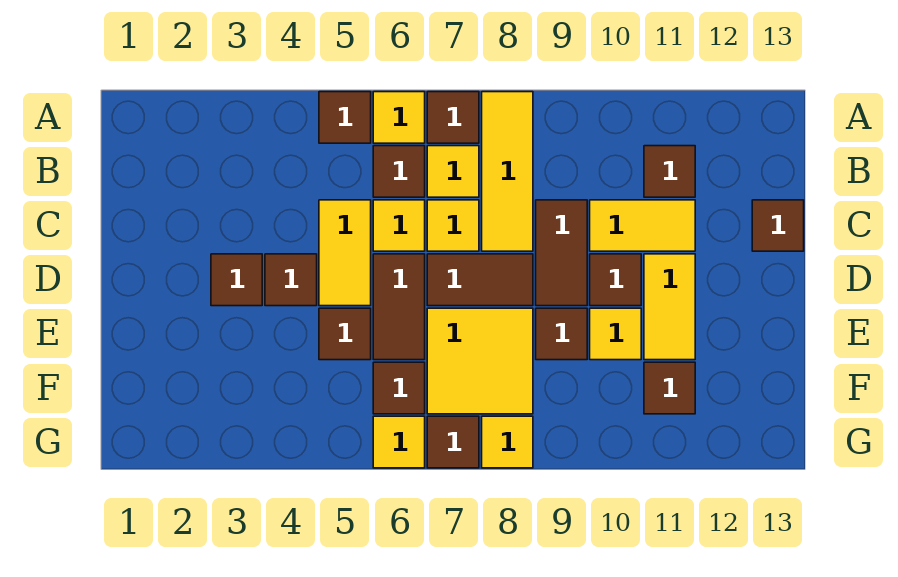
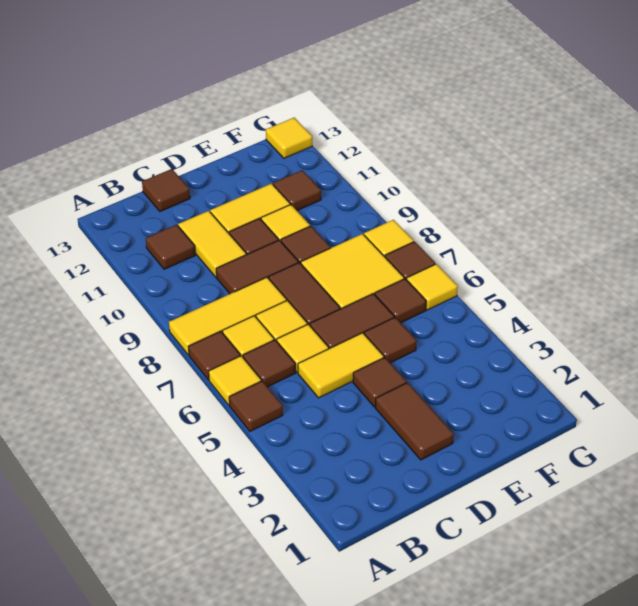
brown tile D3 level 1 -> brown tile D2:D3 level 1
none -> yellow tile G13 level 1

